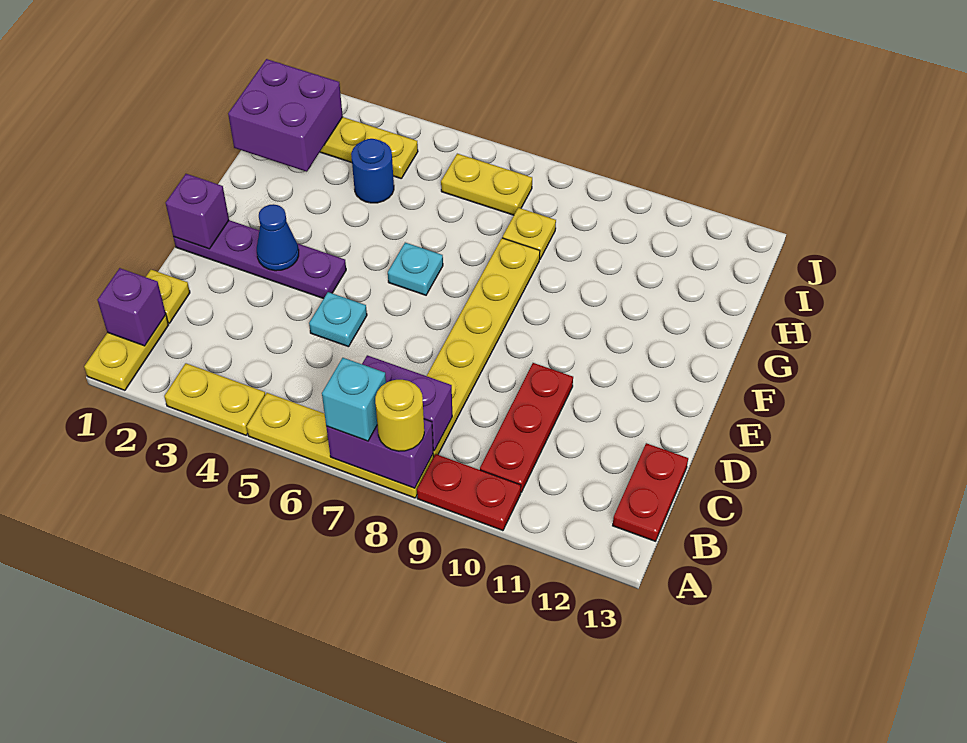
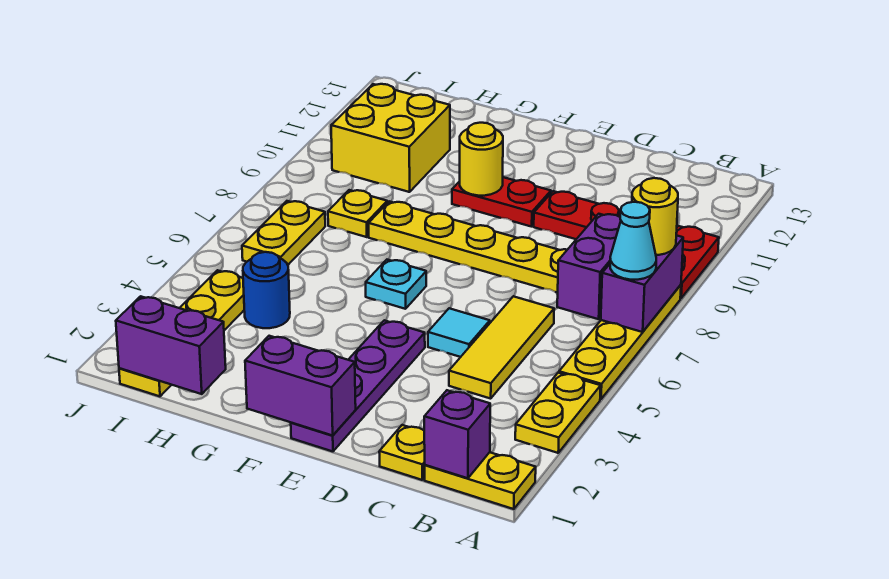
cyan brick A7 level 3 -> cyan cone A7 level 3
red plate B13:C13 level 1 -> red plate E10:F10 level 1
none -> yellow tile C4:C6 level 1
cyan plate D5 level 1 -> cyan tile D5 level 1
purple brick E1 level 2 -> purple brick E1:F1 level 2
blue cone E3 level 2 -> none
none -> yellow round brick F10 level 2
purple brick H1:I2 level 2 -> purple brick H1:I1 level 2
none -> yellow brick H10:I11 level 1

